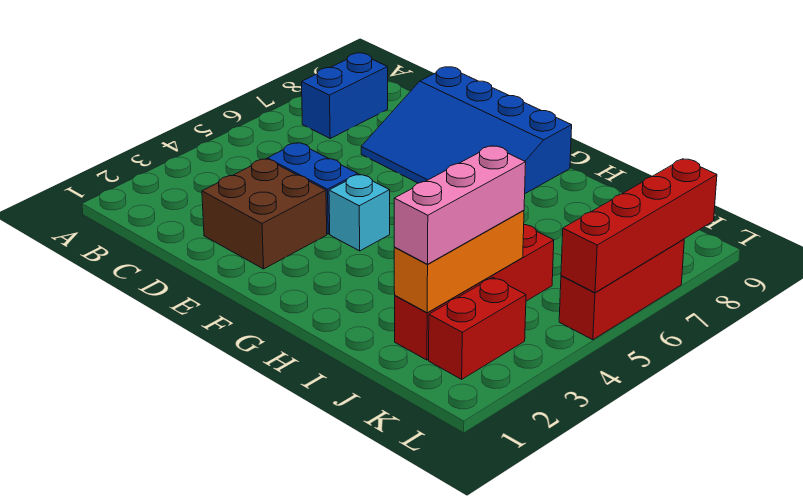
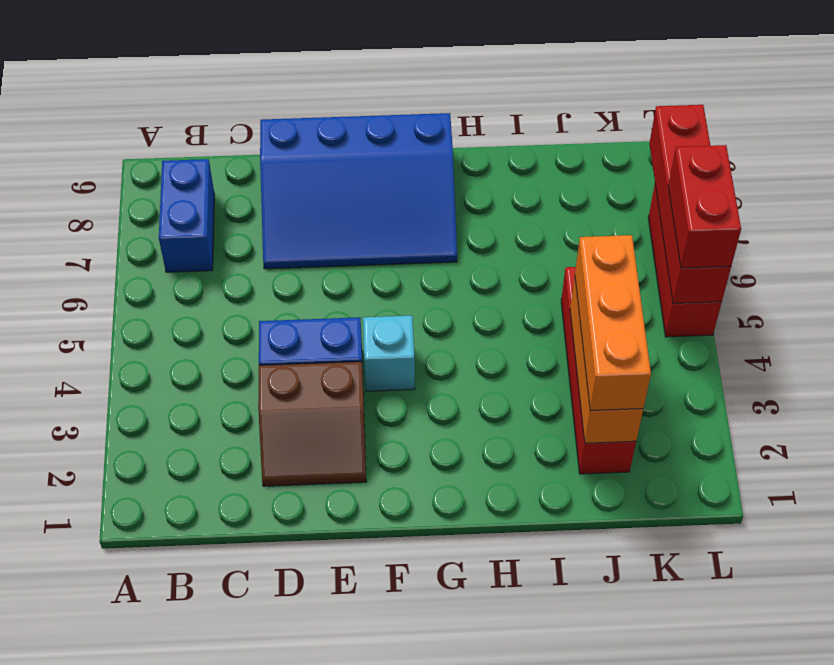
brown brick D2:E3 level 1 -> brown slope D2:E3 level 1 top 3
pink brick J2:J4 level 3 -> orange brick J2:J4 level 3
red brick K2:K3 level 1 -> red brick L5:L6 level 3

